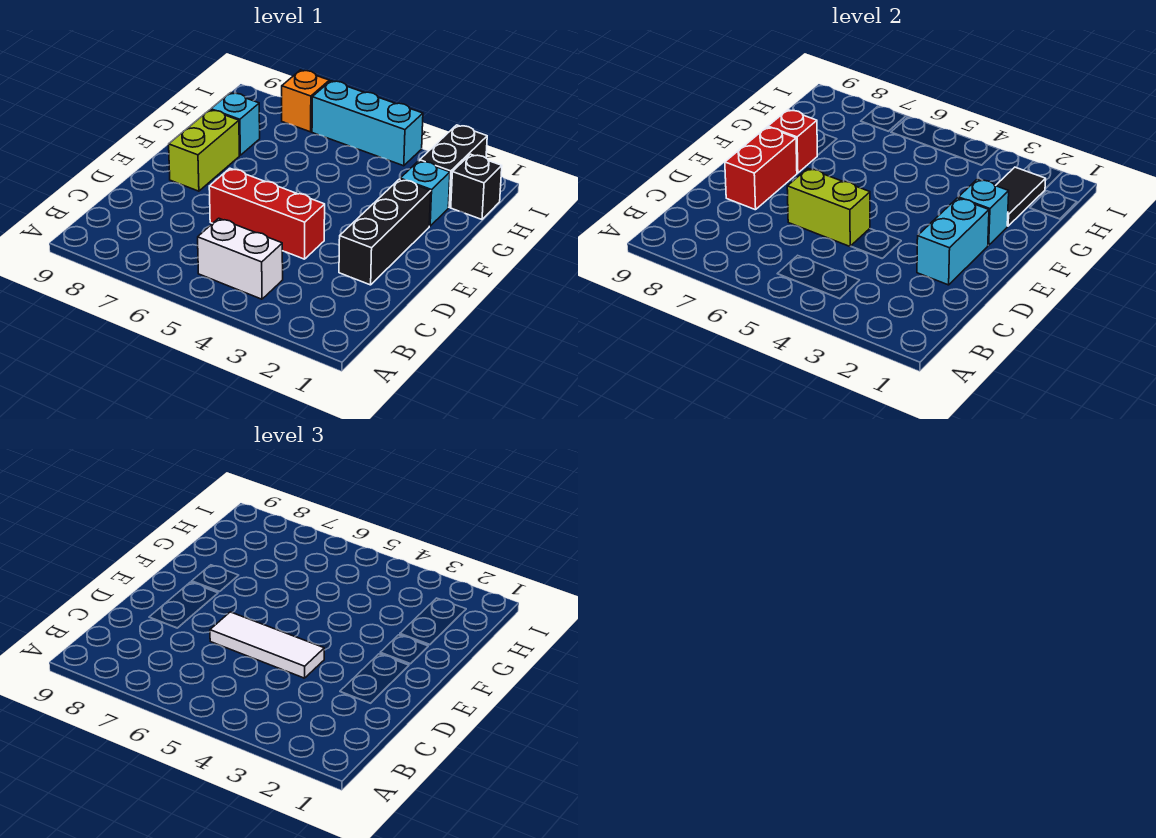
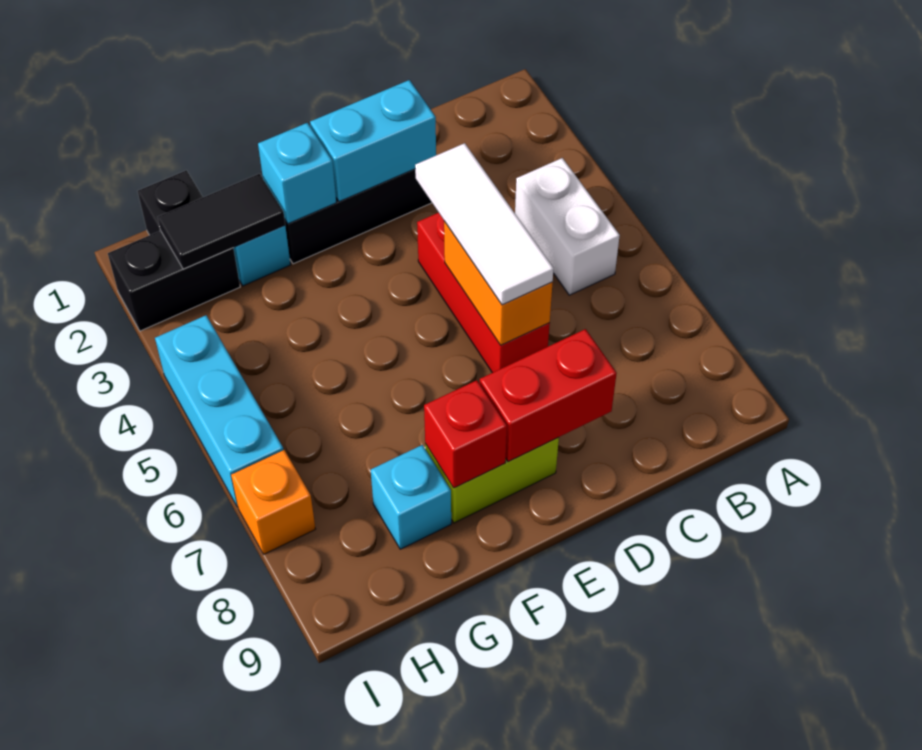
lime brick D5:D6 level 2 -> orange brick D5:D6 level 2

